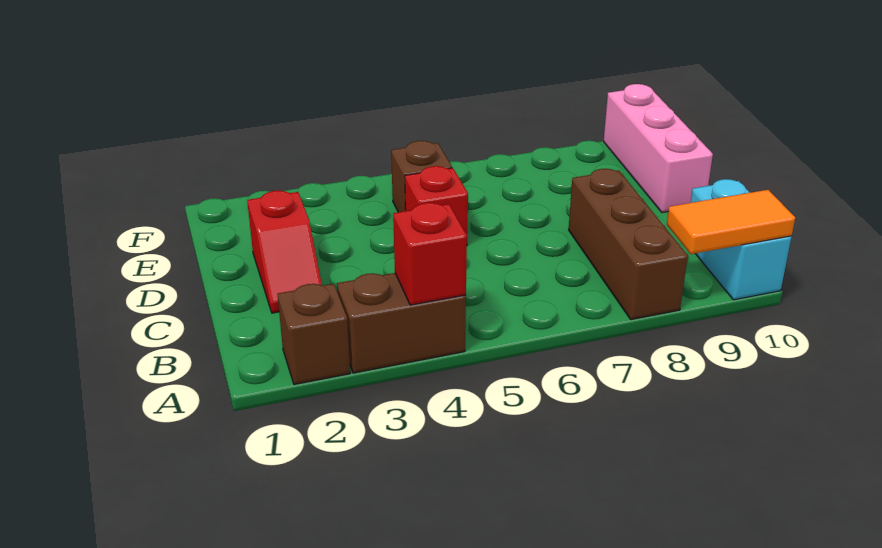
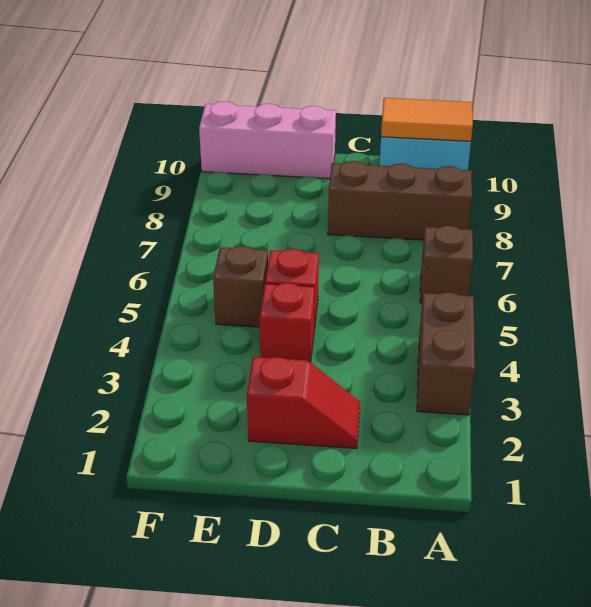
brown brick A2 level 1 -> brown brick A6 level 1
red brick A4 level 2 -> red brick D4 level 1
orange tile A9:A10 level 2 -> orange tile A10:B10 level 2

